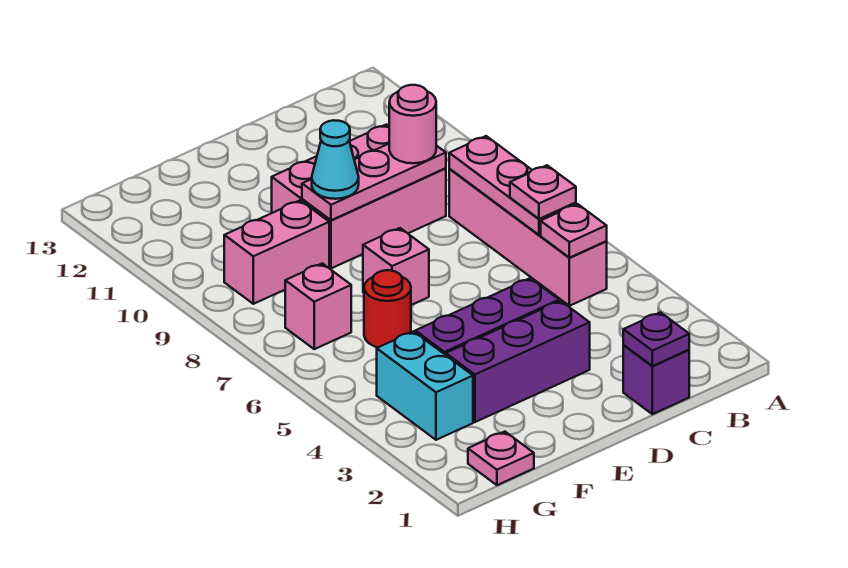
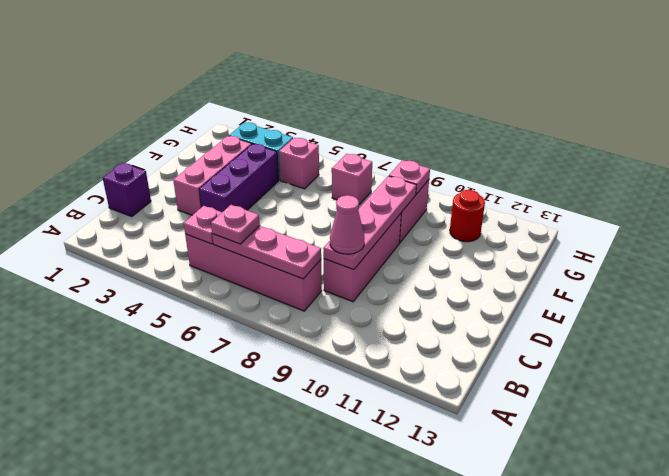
purple plate C1 level 2 -> none
pink brick C9:E10 level 1 -> pink brick C9:E9 level 1
pink plate C9:E9 level 2 -> pink plate C9:F9 level 2
pink round brick C9 level 3 -> pink cone C9 level 3
purple brick D3:F3 level 1 -> pink brick D3:F3 level 1
pink brick E7 level 1 -> pink brick G5 level 1
cyan cone E9 level 3 -> none
red round brick F6 level 1 -> red round brick G11 level 1
pink plate G1 level 1 -> pink plate G9 level 2

